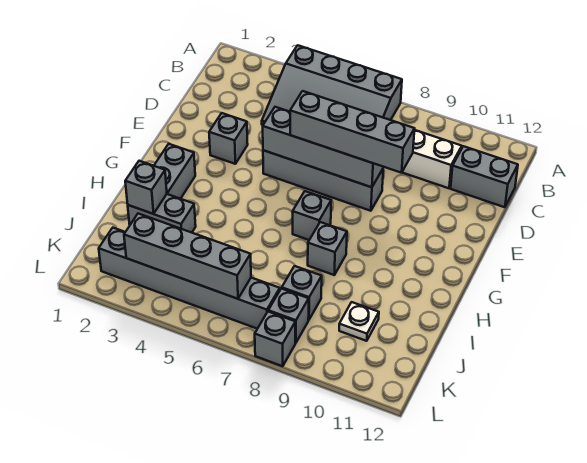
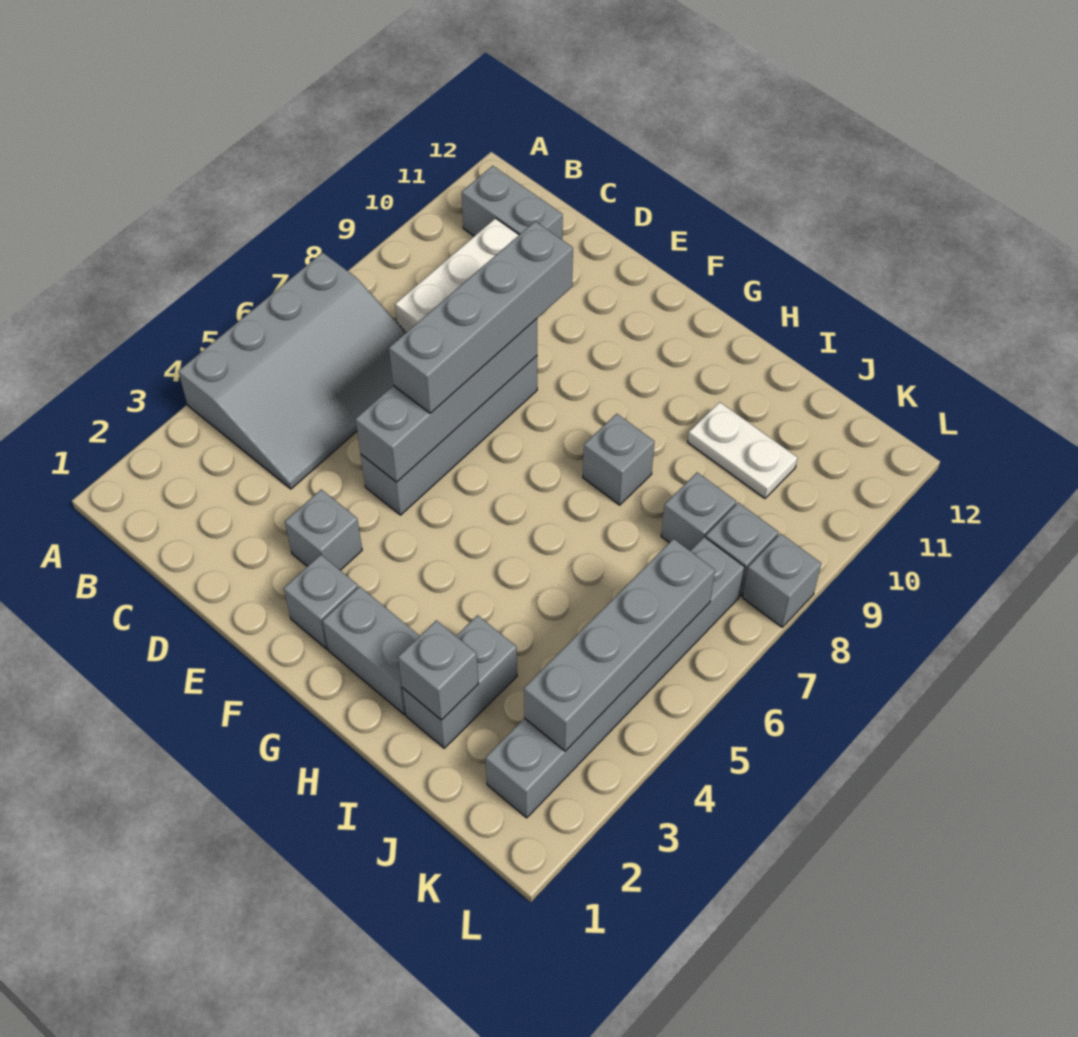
grey brick C11:C12 level 1 -> grey brick B11:C11 level 1
grey brick G7 level 1 -> grey brick F2 level 1
white plate J10 level 1 -> white plate I10:J10 level 1

